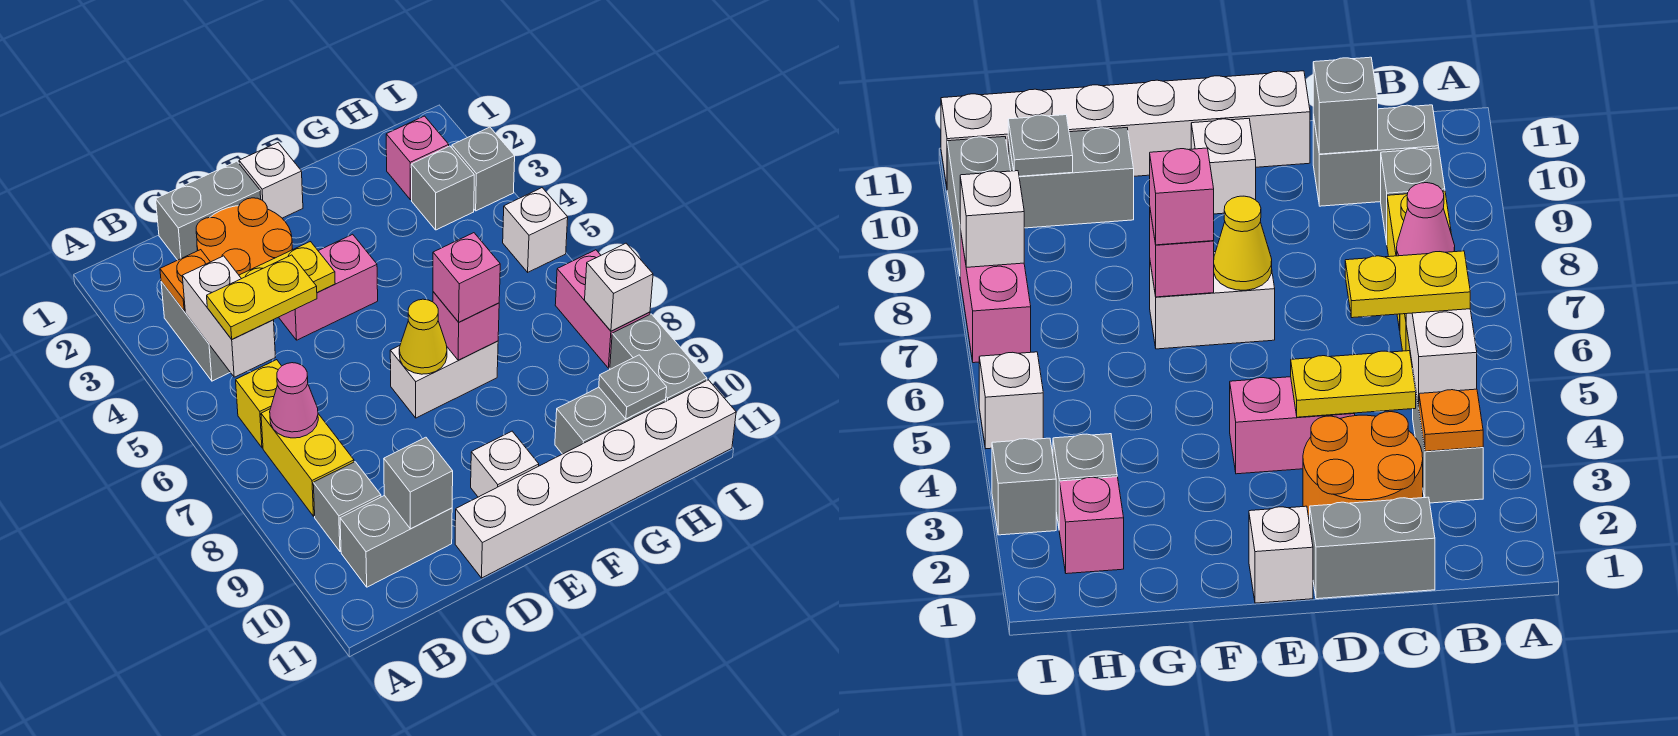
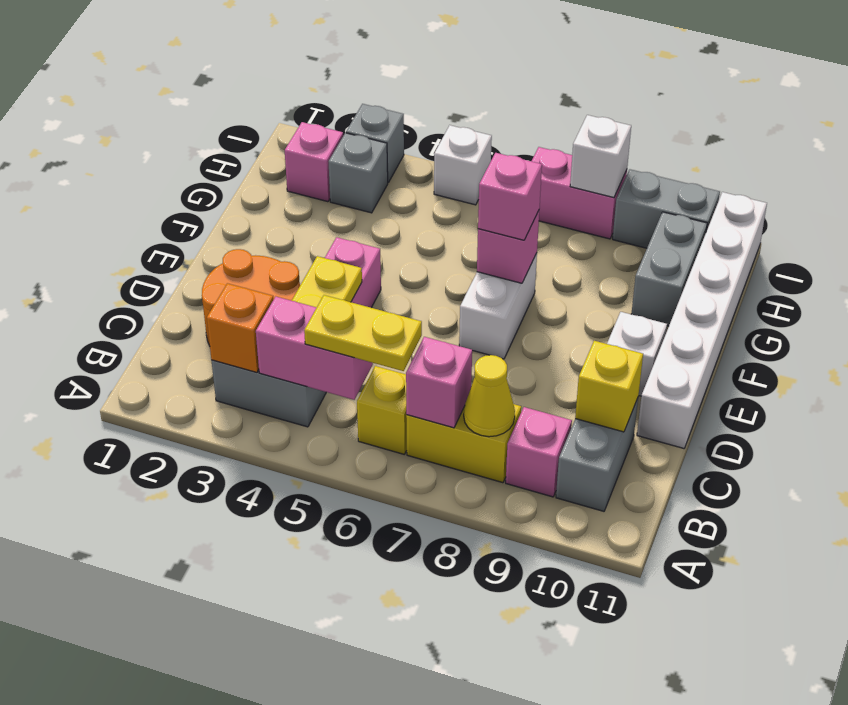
orange plate B3 level 2 -> orange brick B3 level 2
white brick B4:B5 level 2 -> pink brick B4:B5 level 2
yellow plate B5:C5 level 3 -> yellow plate B5:B6 level 3
pink cone B7 level 2 -> pink brick B7 level 2
grey brick B9 level 1 -> pink brick B9 level 1
grey brick C1:D1 level 1 -> none
grey brick C10 level 2 -> yellow brick C10 level 2
white brick E1 level 1 -> none
yellow cone E7 level 2 -> yellow cone B8 level 2
grey plate H10 level 2 -> none

